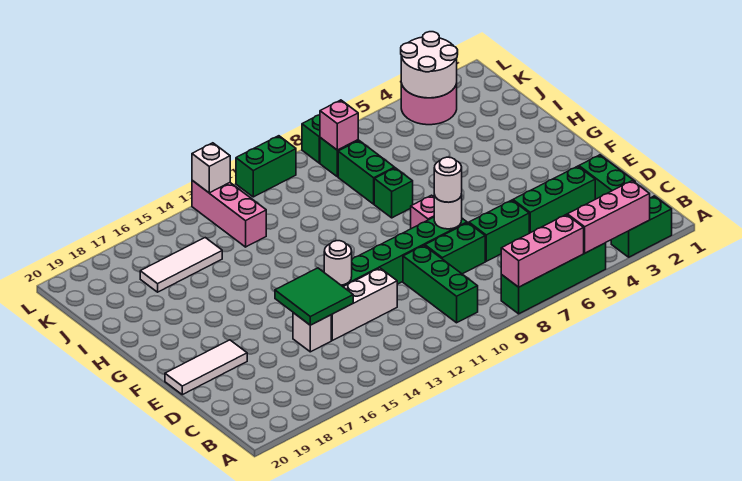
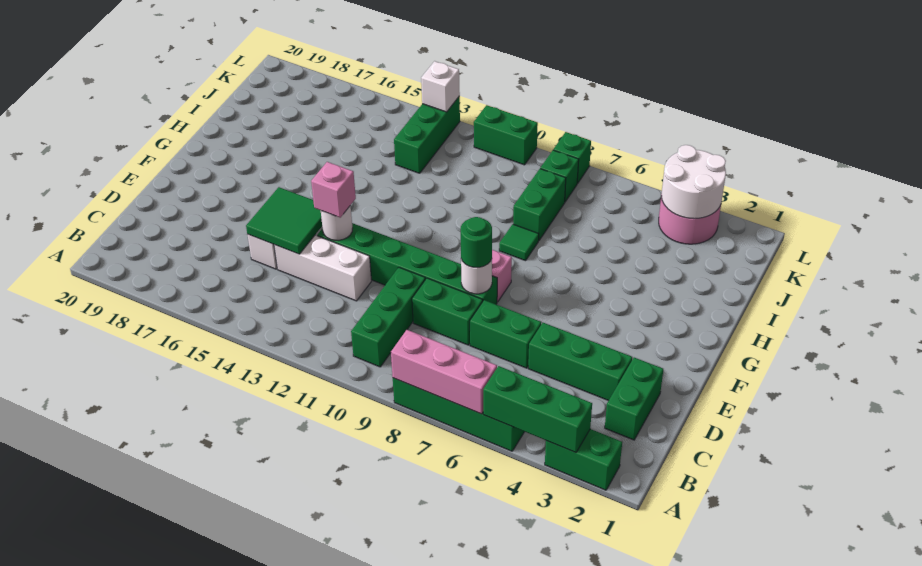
pink brick A3:A5 level 2 -> green brick A3:A5 level 2
white round brick E8 level 3 -> green round brick E8 level 3
white tile E18:E20 level 1 -> none
green brick H8 level 1 -> green tile H8 level 1
pink brick J13:L13 level 1 -> green brick J13:L13 level 1
white tile J15:J17 level 1 -> none
pink brick K8 level 2 -> pink brick E13 level 3

